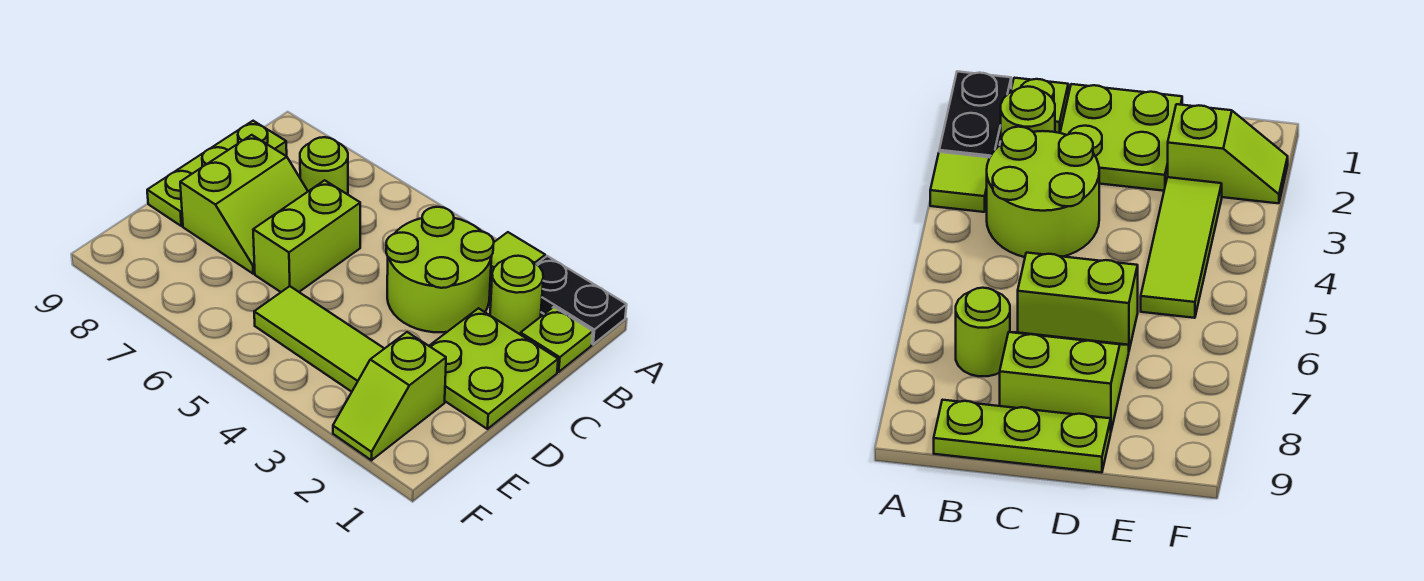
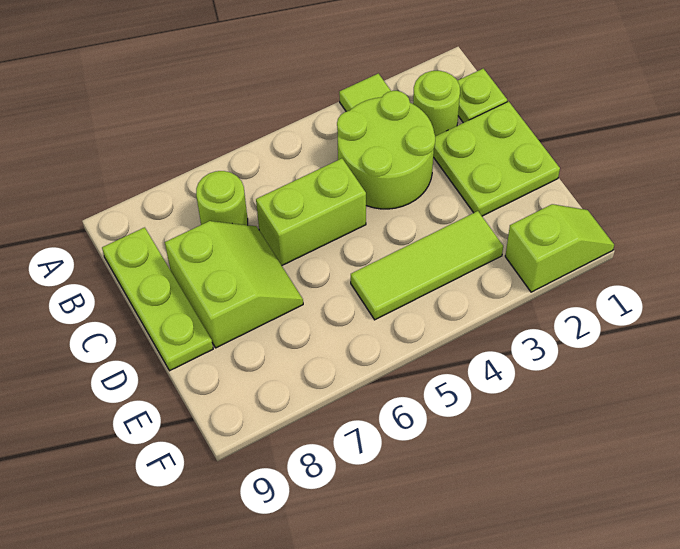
black plate A1:A2 level 1 -> none
lime brick C6:D6 level 1 -> lime brick C5:C6 level 1
lime slope E2:F2 level 1 top E -> lime slope F1:F2 level 1 top 2

